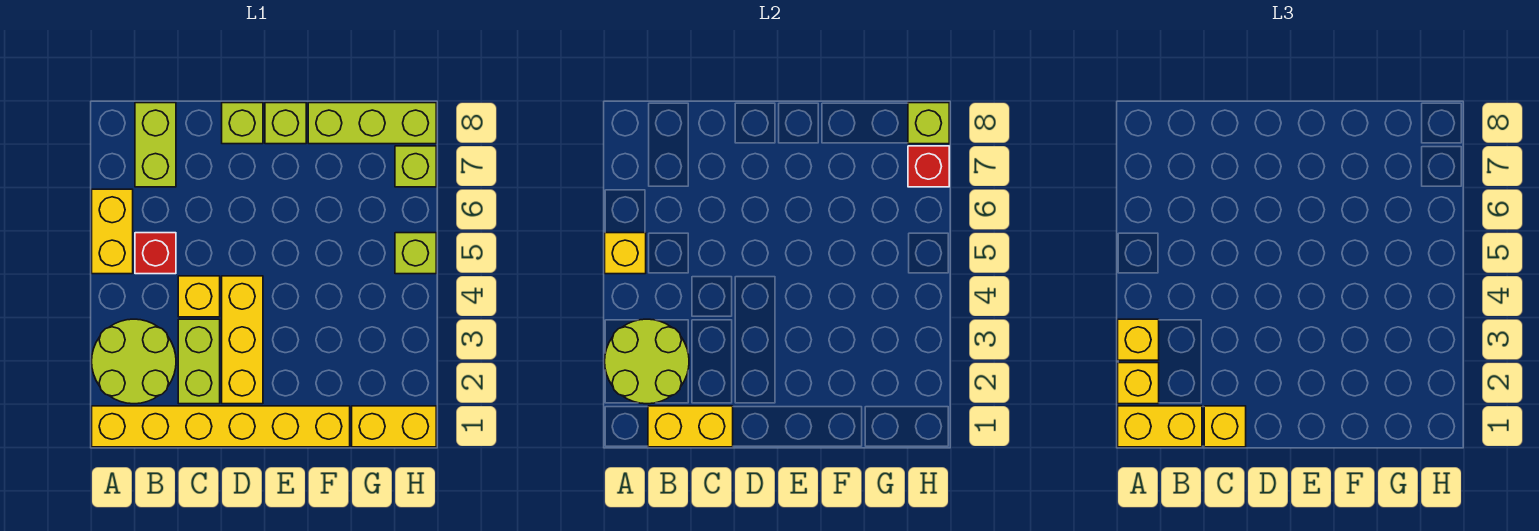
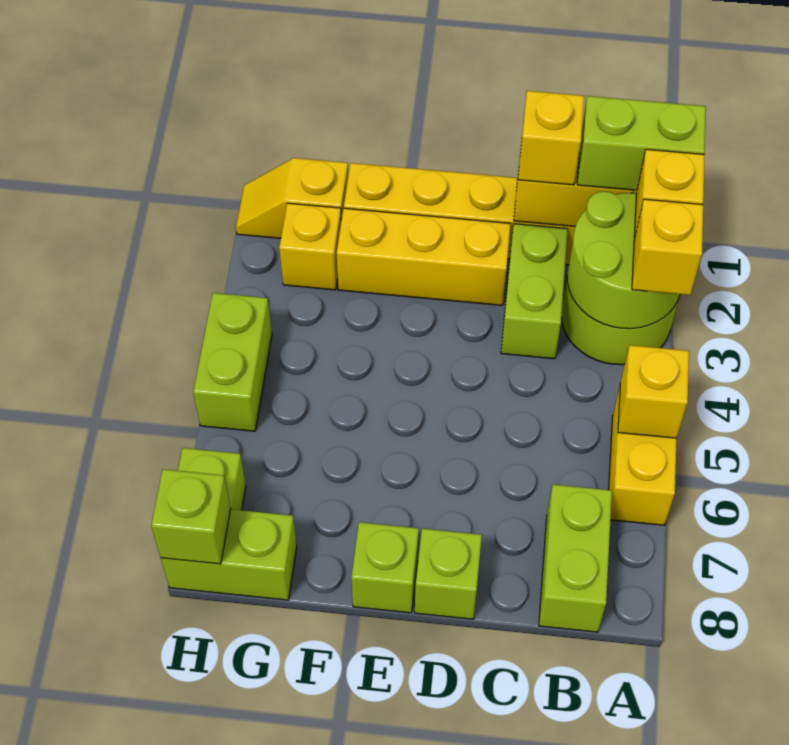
yellow brick A1:B1 level 3 -> lime brick A1:B1 level 3
red brick B5 level 1 -> none
yellow brick C4 level 1 -> yellow brick G2 level 1
yellow brick D2:D4 level 1 -> yellow brick D2:F2 level 1
lime brick F8:H8 level 1 -> lime brick G8:H8 level 1
yellow brick G1:H1 level 1 -> yellow slope G1:H1 level 1 top G
lime brick H5 level 1 -> lime brick H4:H5 level 1
red brick H7 level 2 -> none

